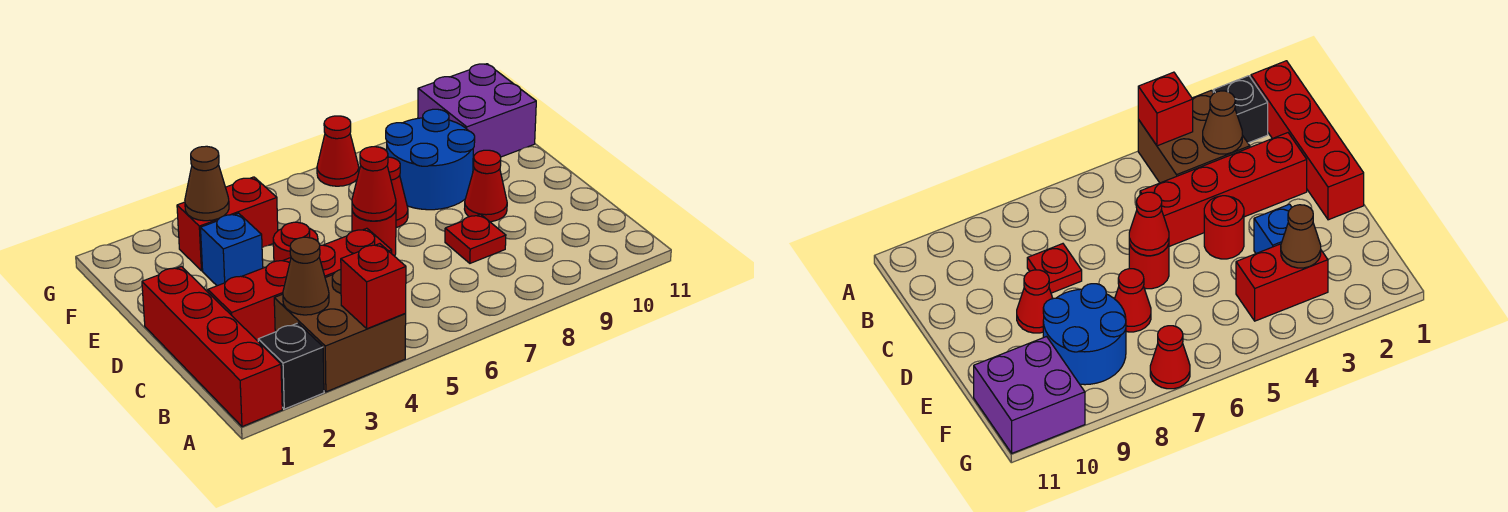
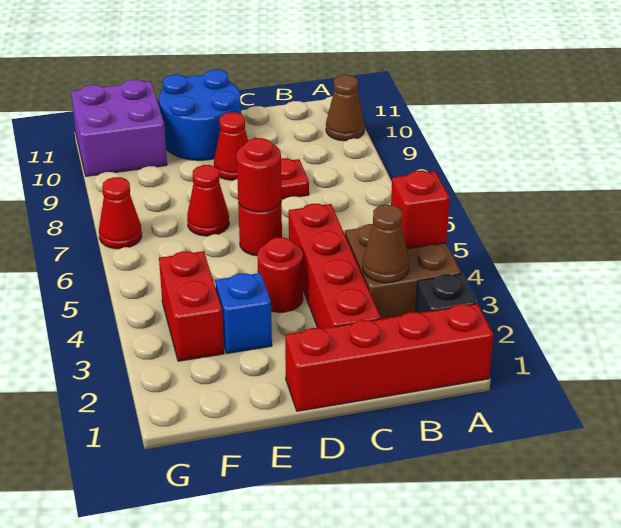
red cone D6 level 2 -> red round brick D6 level 2
blue round brick E8:F9 level 1 -> blue round brick D10:E11 level 1
brown cone F3 level 2 -> brown cone A10 level 1

